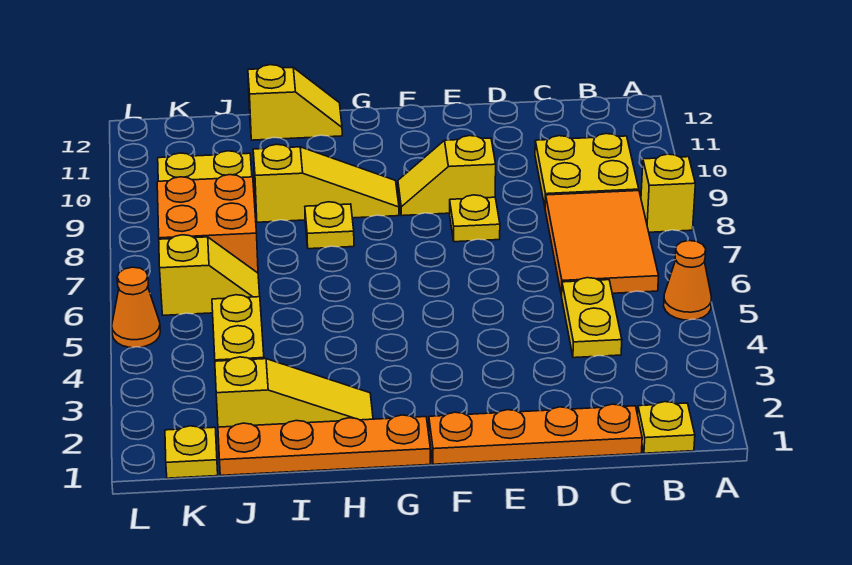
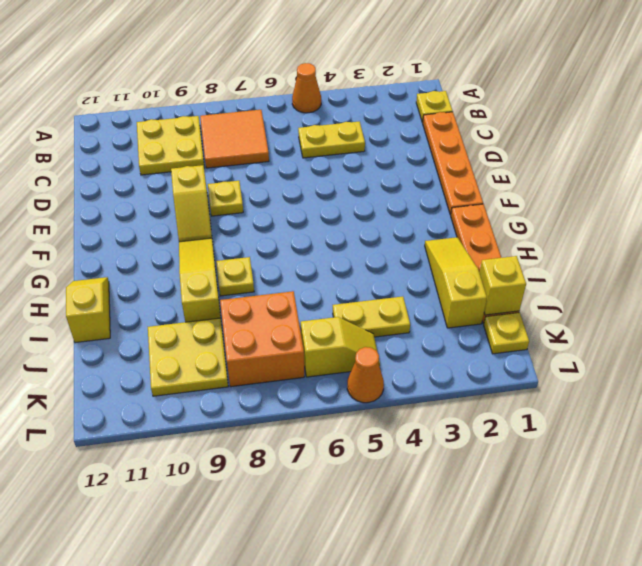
yellow brick A8 level 1 -> yellow brick J1 level 2
orange tile B6:C8 level 1 -> orange tile B7:C8 level 1
yellow slope J6:K6 level 1 top K -> yellow slope K5:K6 level 1 top 6

